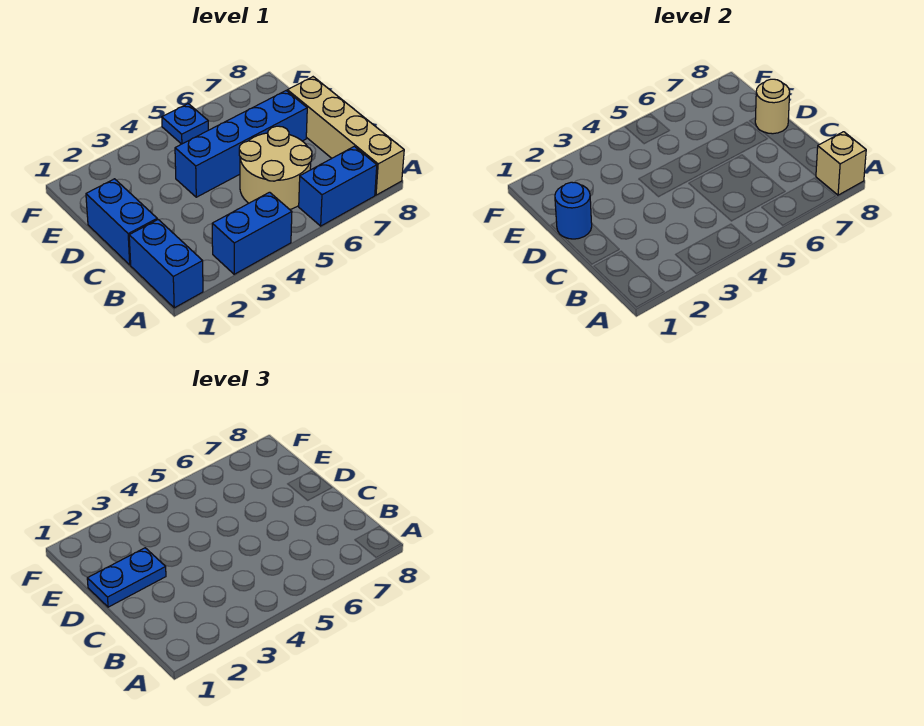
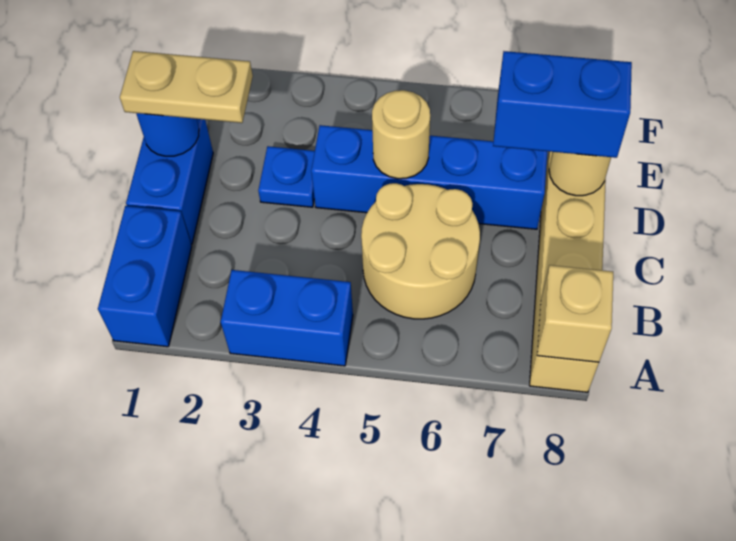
blue brick A6:A7 level 1 -> blue brick D7:D8 level 3
blue plate D1:D2 level 3 -> tan plate D1:D2 level 3
none -> tan round brick D5 level 2
blue plate F5 level 1 -> blue plate D3 level 1

